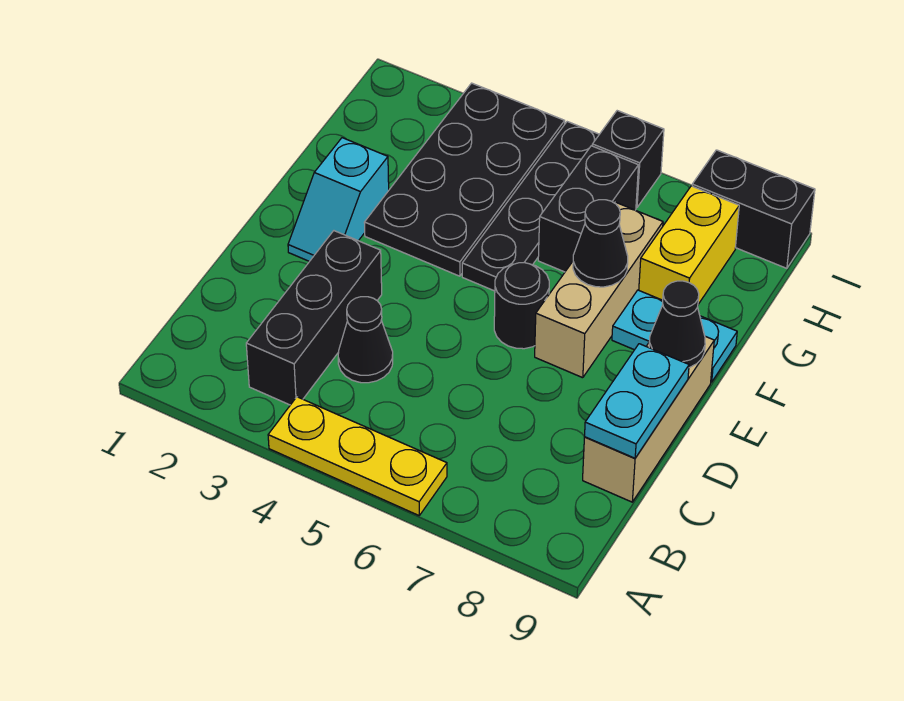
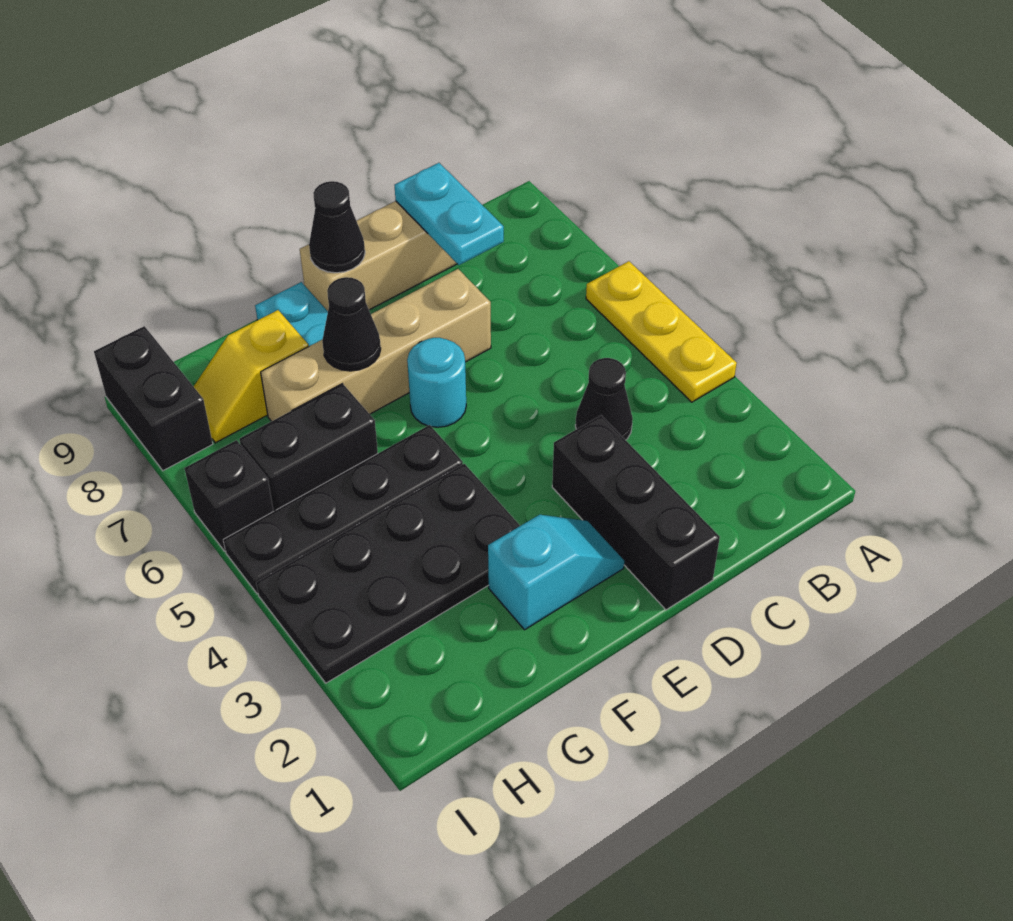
black brick B3:D3 level 1 -> black brick D1:D3 level 1
cyan plate C9:D9 level 2 -> cyan plate C8:C9 level 2
black round brick E6 level 1 -> cyan round brick E6 level 1
tan brick E7:G7 level 1 -> tan brick D7:G7 level 1
yellow brick G8:H8 level 1 -> yellow slope G8:H8 level 1 top G

